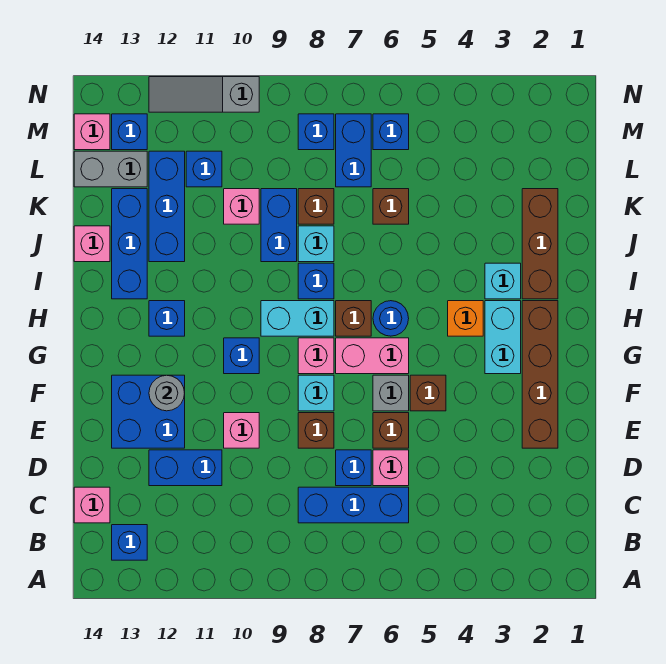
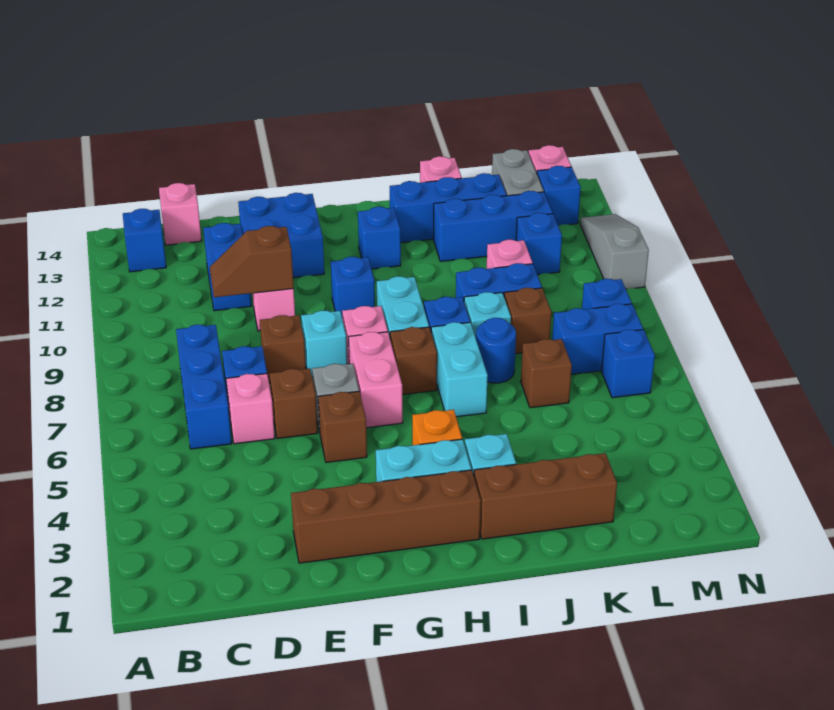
none -> brown slope D10:E10 level 2 top E
grey round brick F12 level 2 -> none
blue round brick H6 level 1 -> blue round brick J7 level 1
none -> cyan brick I6:I7 level 1

